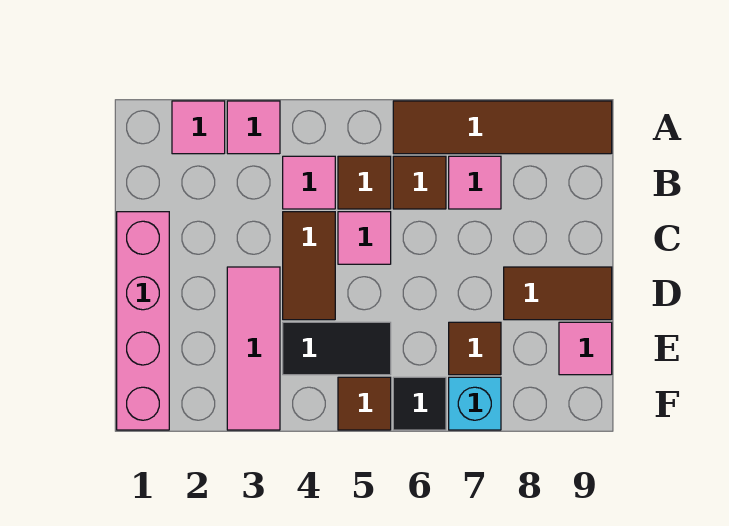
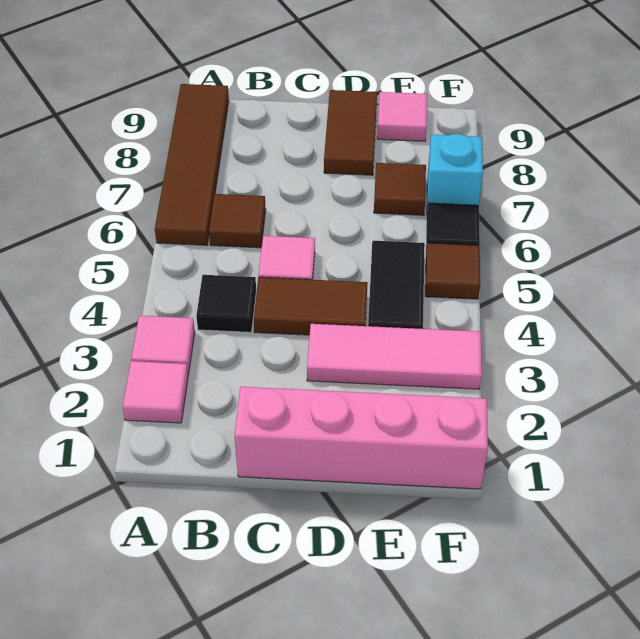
pink tile B4 level 1 -> black tile B4 level 1
brown tile B5 level 1 -> none
pink tile B7 level 1 -> none

